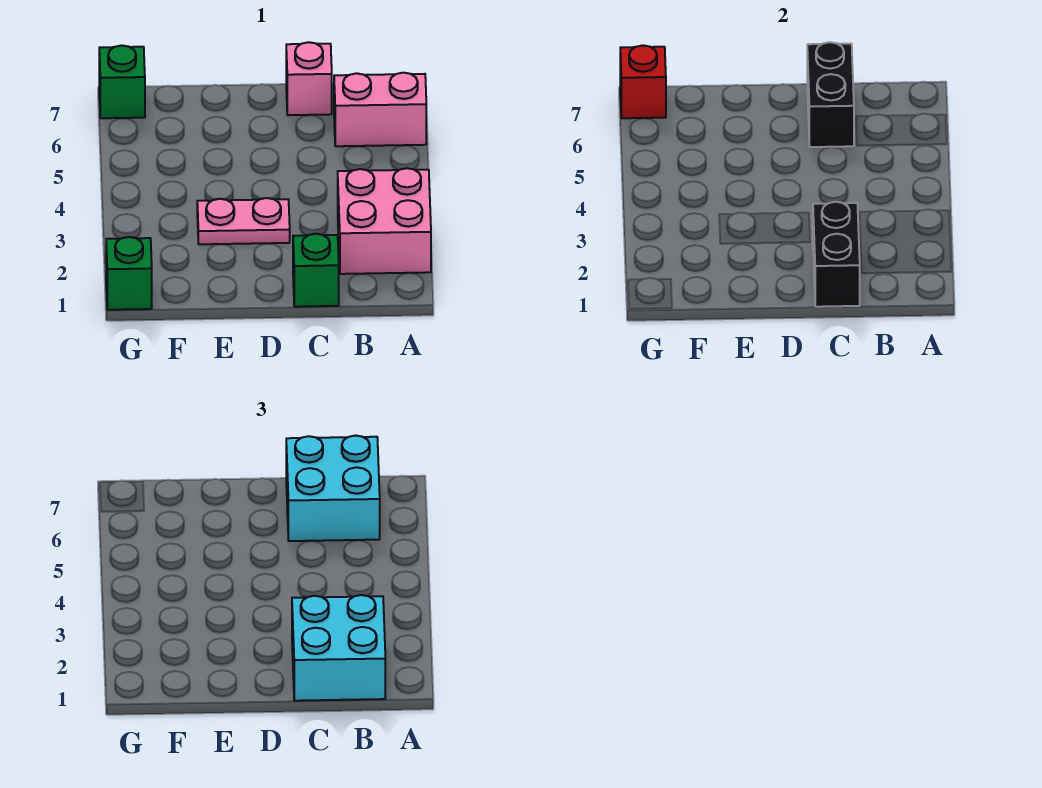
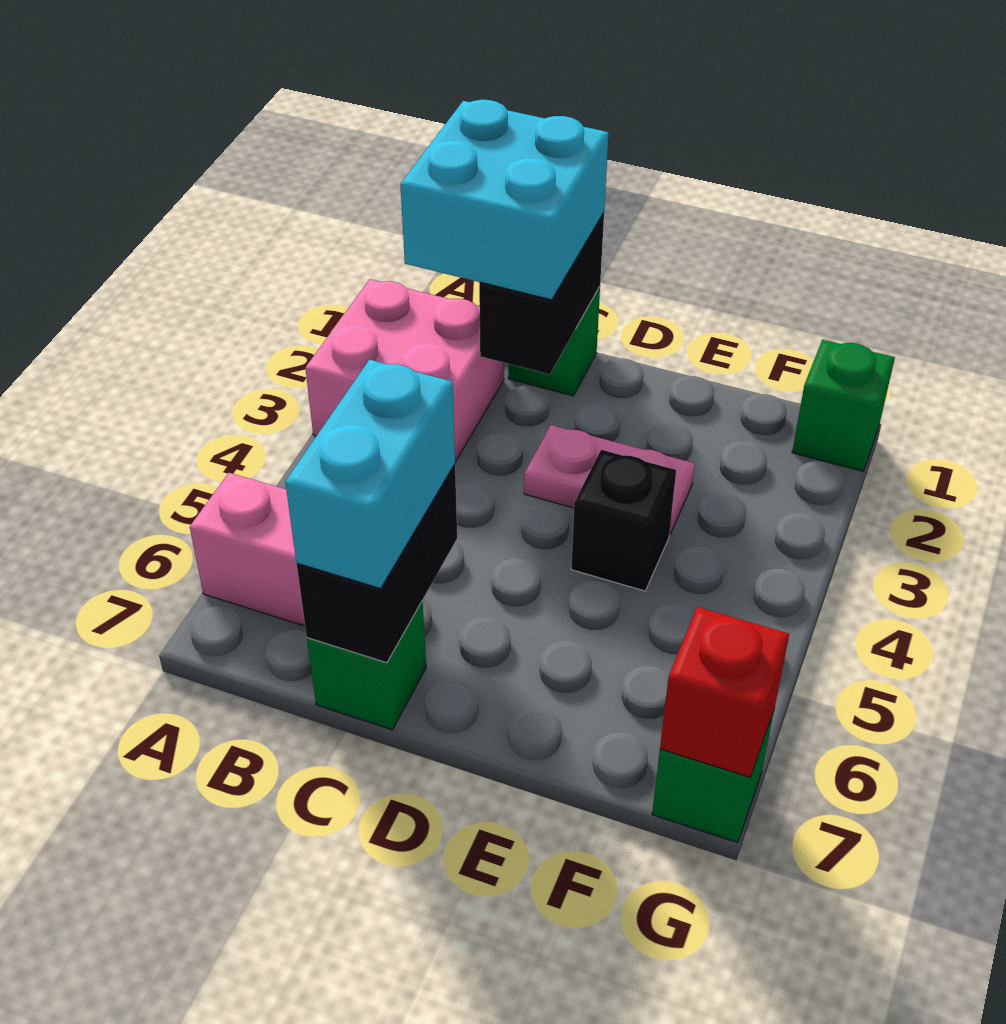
cyan brick B6:C7 level 3 -> cyan brick C6:C7 level 3
pink brick C7 level 1 -> green brick C7 level 1
none -> black brick E4 level 1

